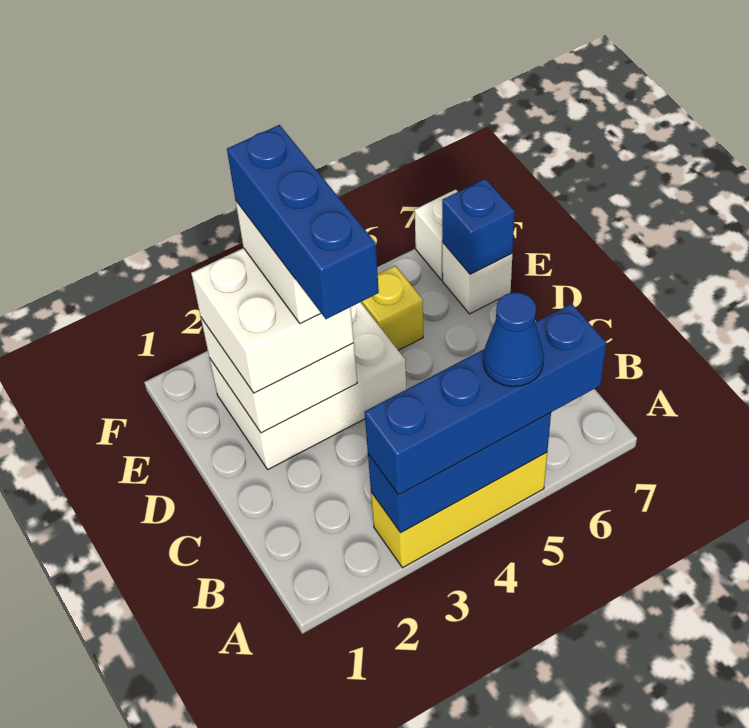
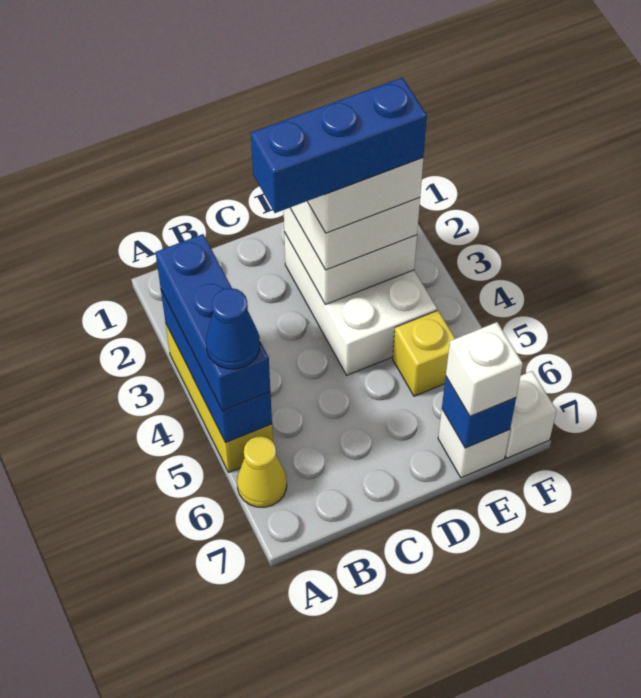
blue brick A3:A6 level 3 -> blue brick A3:A5 level 3
none -> yellow cone A6 level 1
none -> white brick E7 level 3

